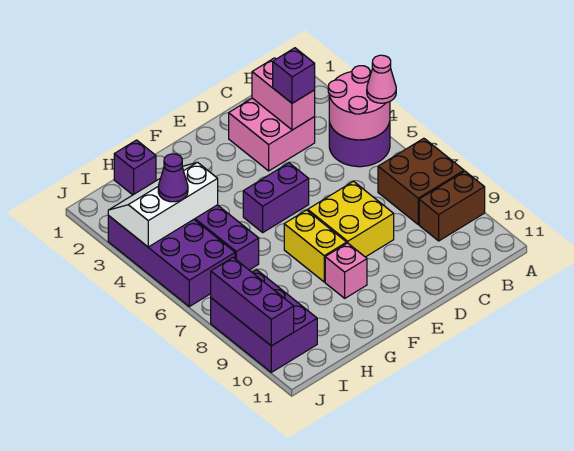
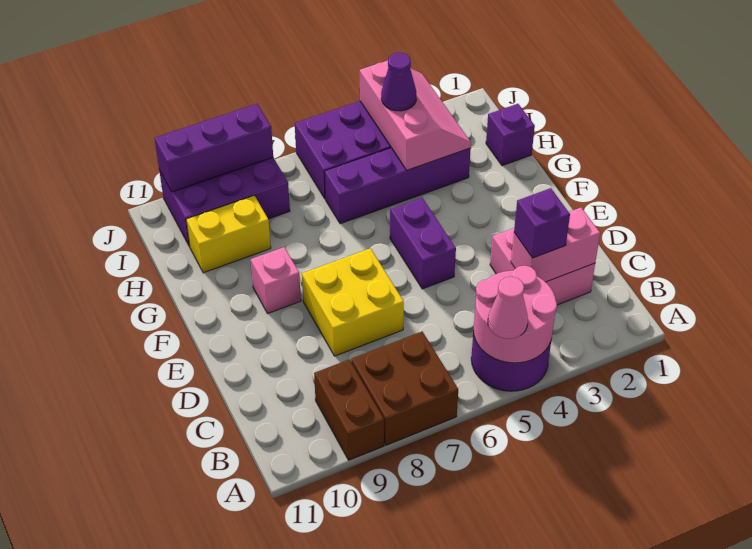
yellow brick F7:F8 level 1 -> yellow brick H9:H10 level 1
white slope H3:J4 level 2 top 4 -> pink slope H3:J4 level 2 top 4

